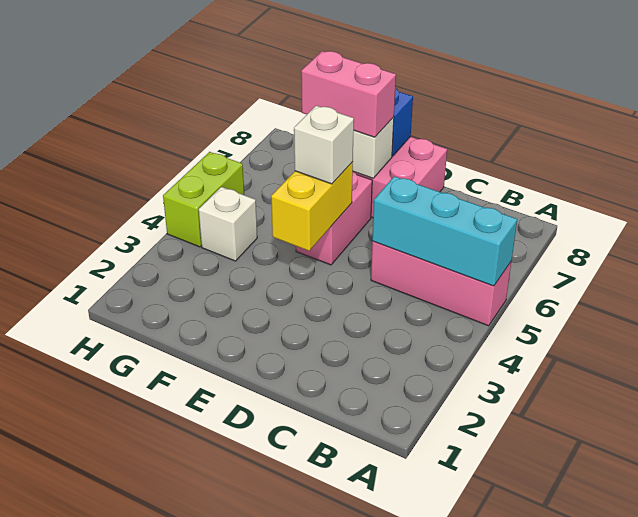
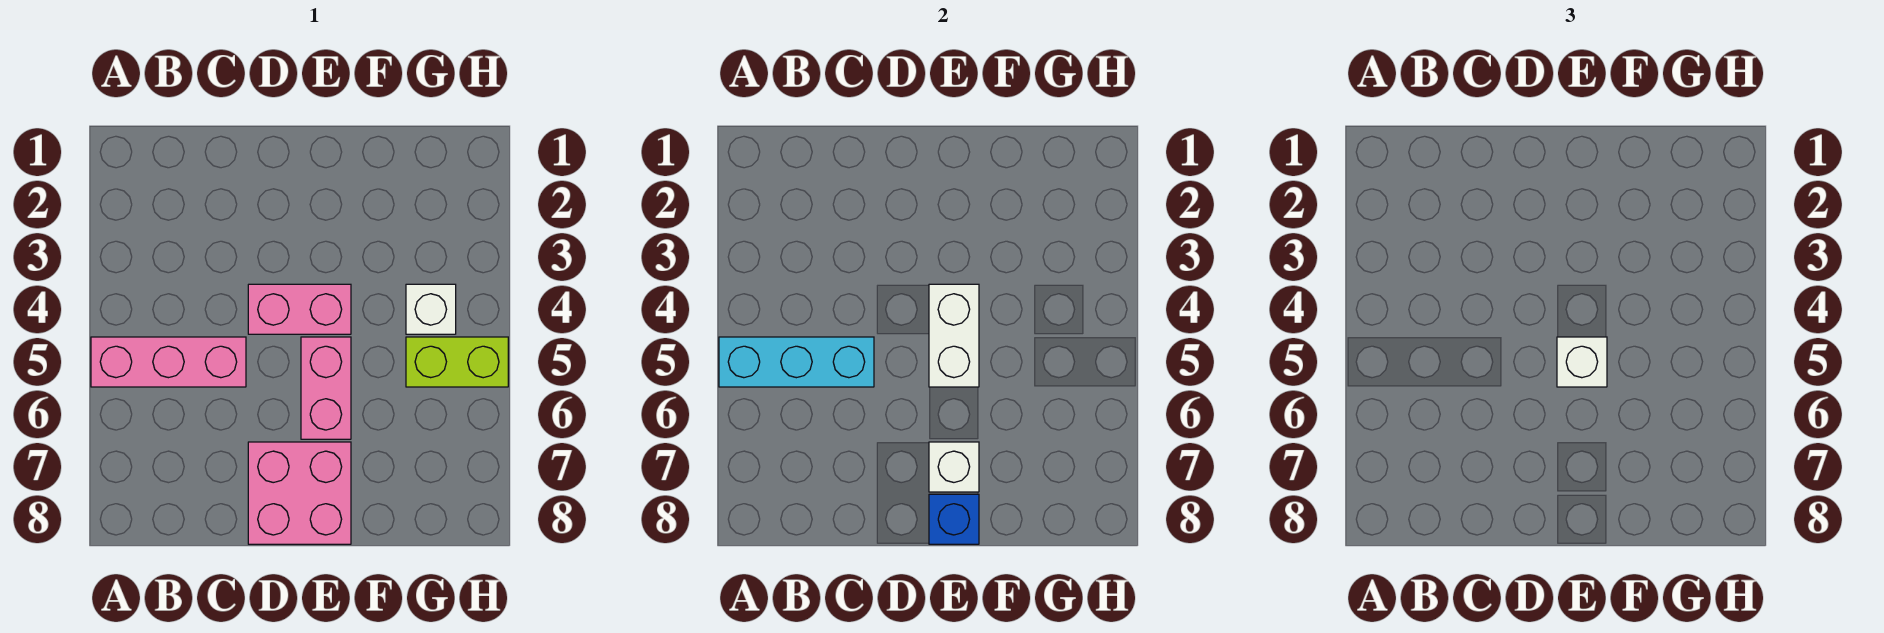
yellow brick E4:E5 level 2 -> white brick E4:E5 level 2
pink brick E7:F7 level 3 -> pink brick D4:E4 level 1
lime brick H4:H5 level 1 -> lime brick G5:H5 level 1

